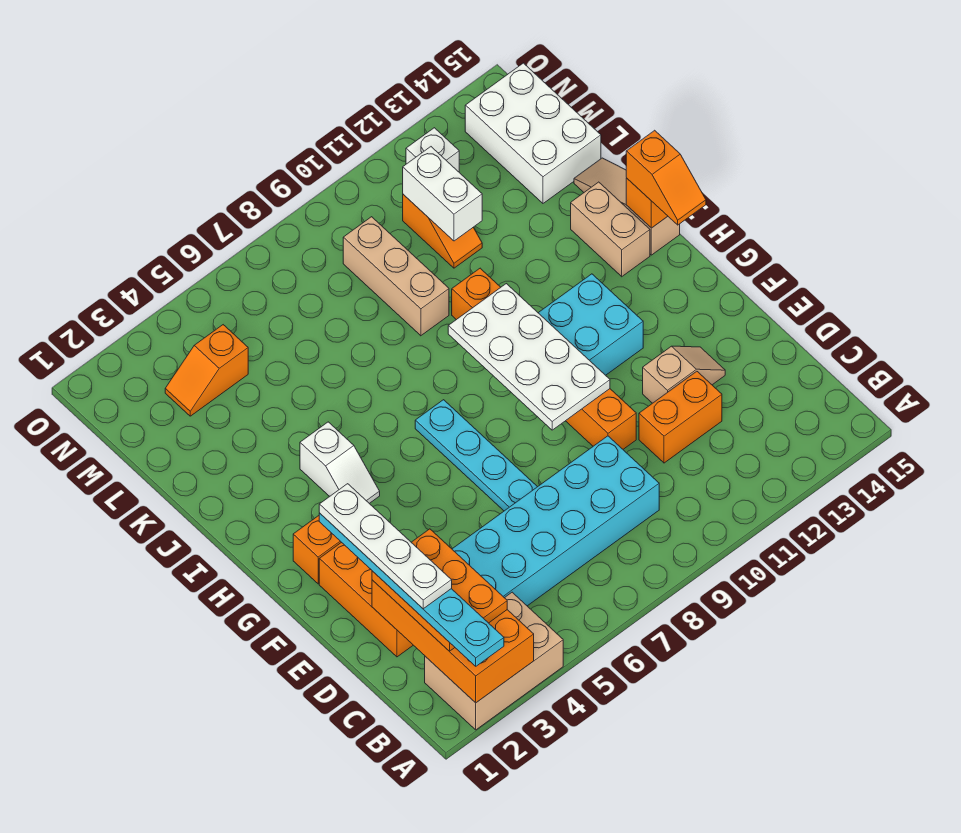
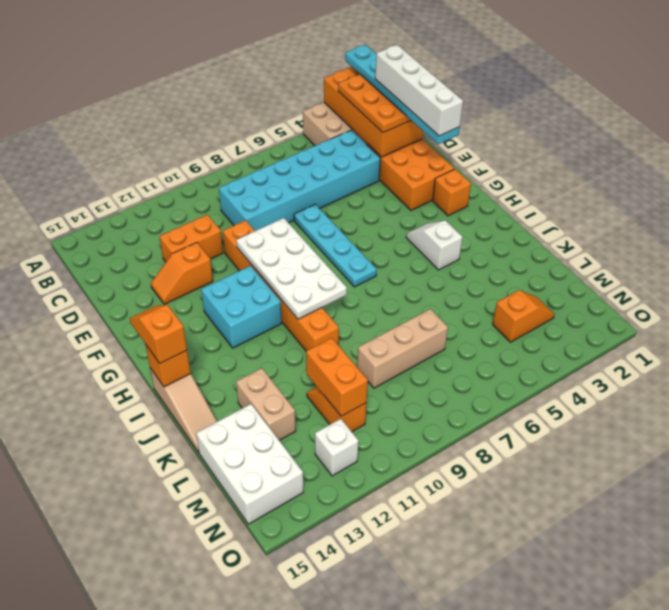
white plate C2:F2 level 5 -> white brick C2:F2 level 5
tan slope E12:E13 level 1 top 12 -> orange slope E12:E13 level 1 top 12
tan brick I14:J14 level 1 -> tan brick K13:L13 level 1
tan brick K9:M9 level 1 -> tan brick L7:L9 level 1
white brick L11:M11 level 2 -> orange brick L11:M11 level 2

